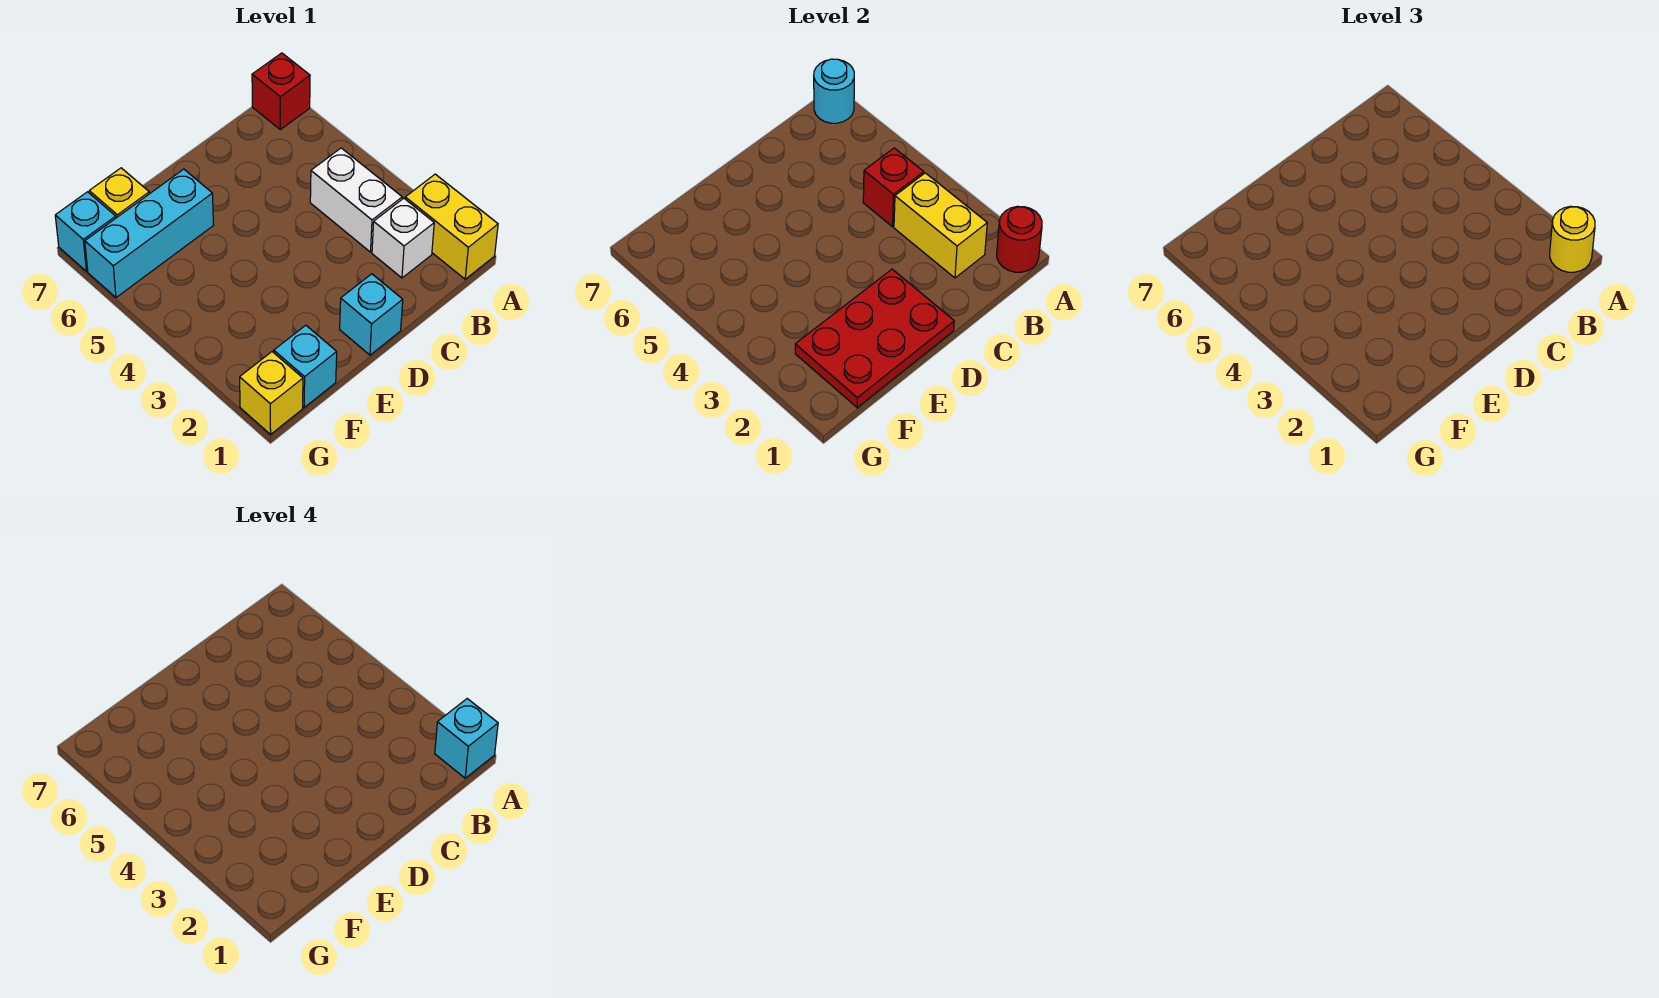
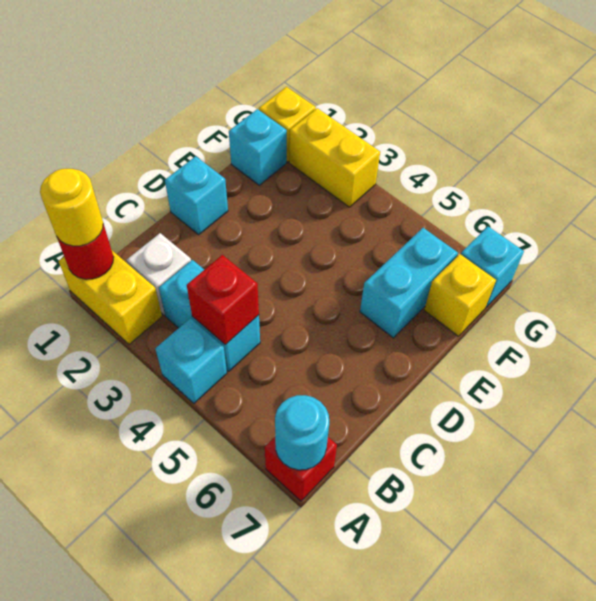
cyan brick A1 level 4 -> cyan brick A4 level 1
yellow brick B2:B3 level 2 -> yellow brick G2:G3 level 1
white brick B3:B4 level 1 -> cyan brick B3:B4 level 1
red plate D1:F2 level 2 -> none
cyan brick E6:G6 level 1 -> cyan brick E6:F6 level 1

